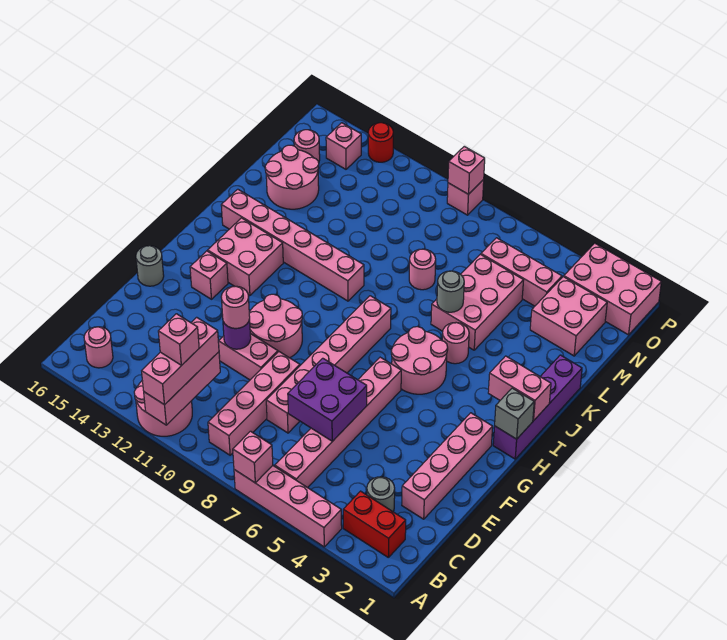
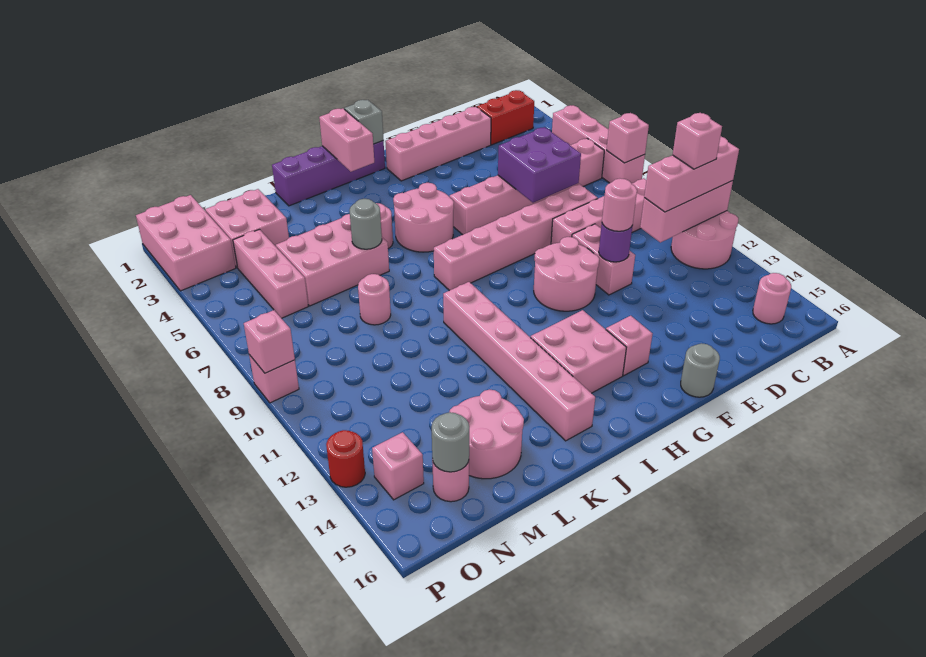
red brick B2:B3 level 1 -> red brick B2:C2 level 1
grey round brick C3 level 1 -> grey round brick N15 level 2

